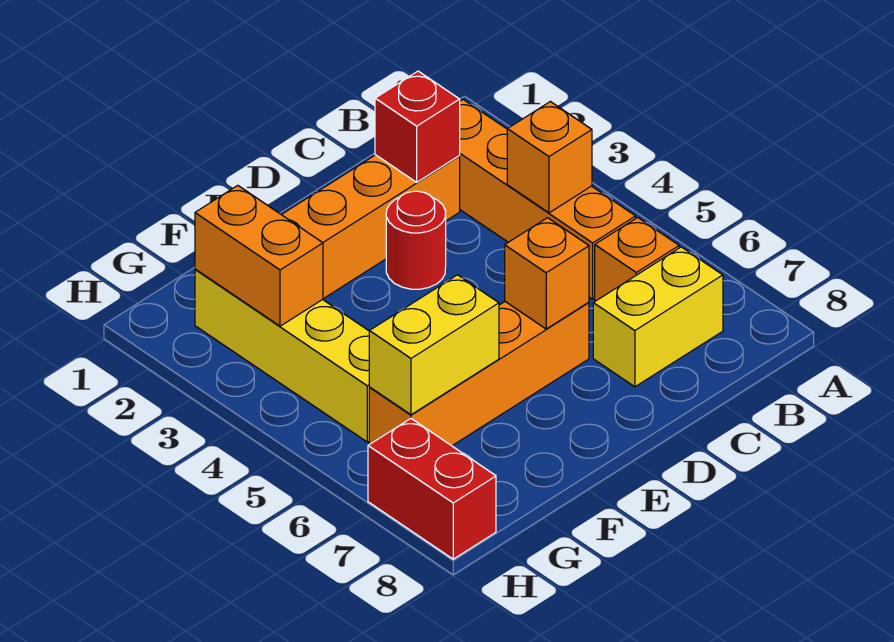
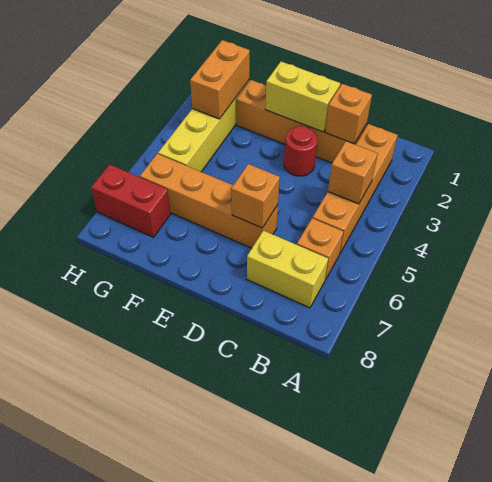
red brick C2 level 2 -> orange brick C2 level 2
yellow brick F6:G6 level 2 -> yellow brick D2:E2 level 2
red brick H7:H8 level 1 -> red brick G7:H7 level 1

